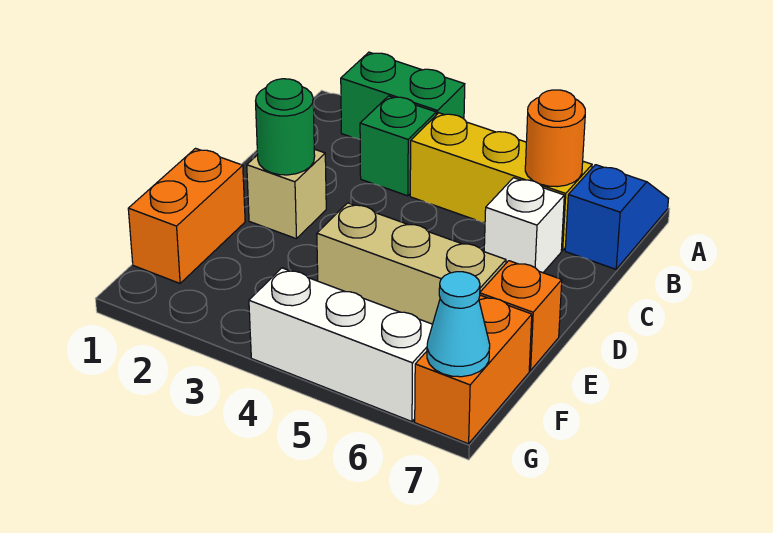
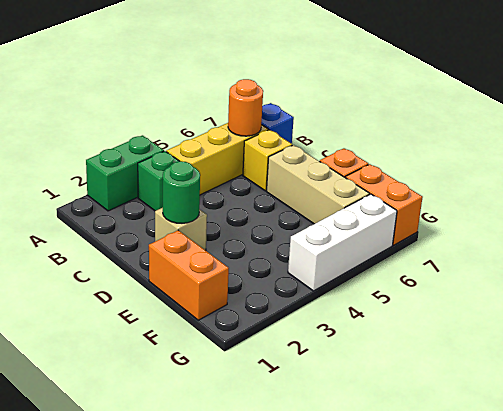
white brick C6 level 1 -> yellow brick C6 level 1
tan brick E4:E6 level 1 -> tan brick D6:F6 level 1
cyan cone G7 level 2 -> none

